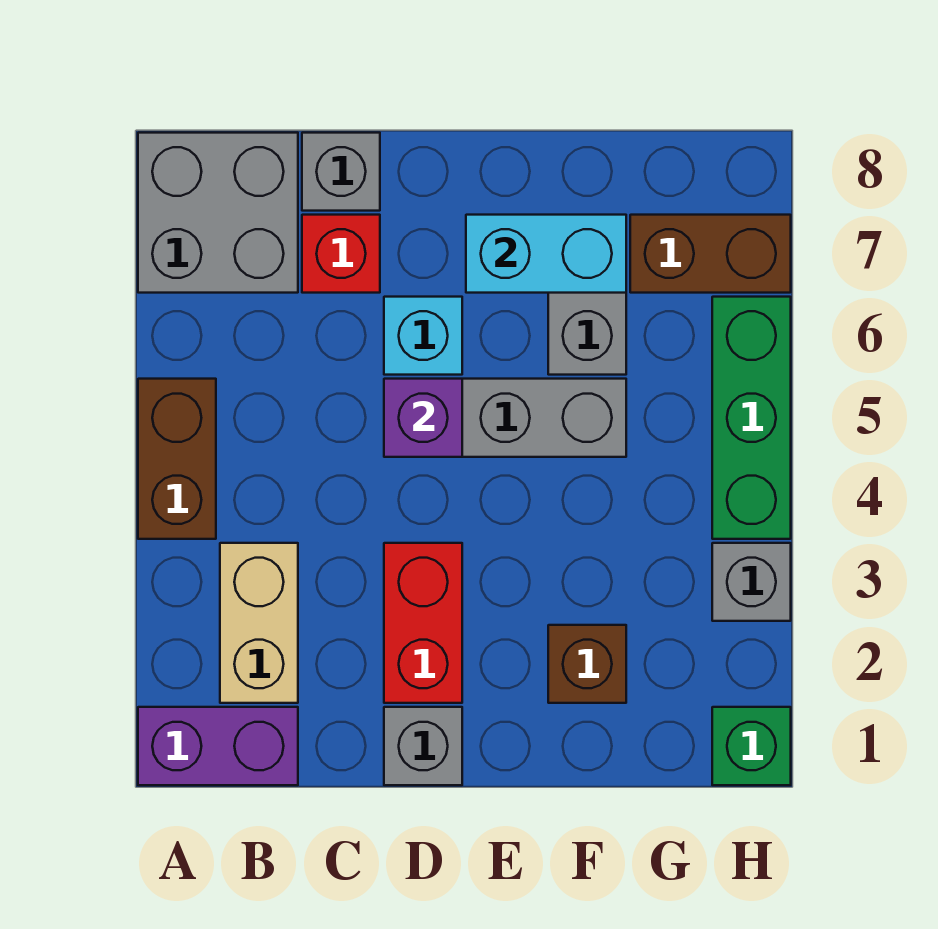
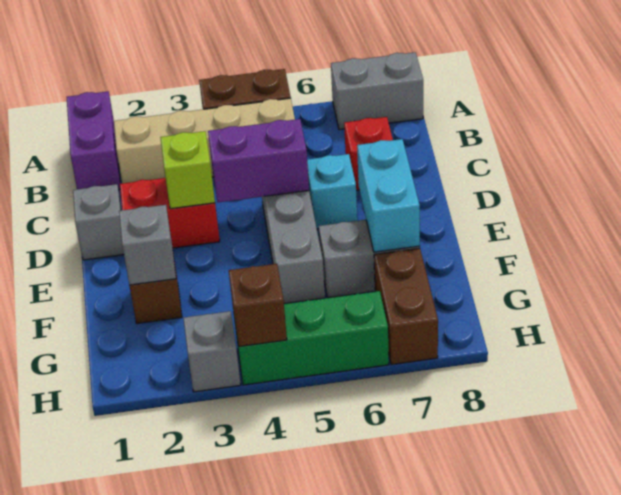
grey brick A7:B8 level 1 -> grey brick A7:A8 level 1
tan brick B2:B3 level 1 -> tan brick B2:B5 level 1
grey brick C8 level 1 -> grey brick F2 level 2
none -> lime brick D3 level 2
purple brick D5 level 2 -> purple brick D4:D5 level 2
green brick H1 level 1 -> none
none -> brown brick H4 level 2

